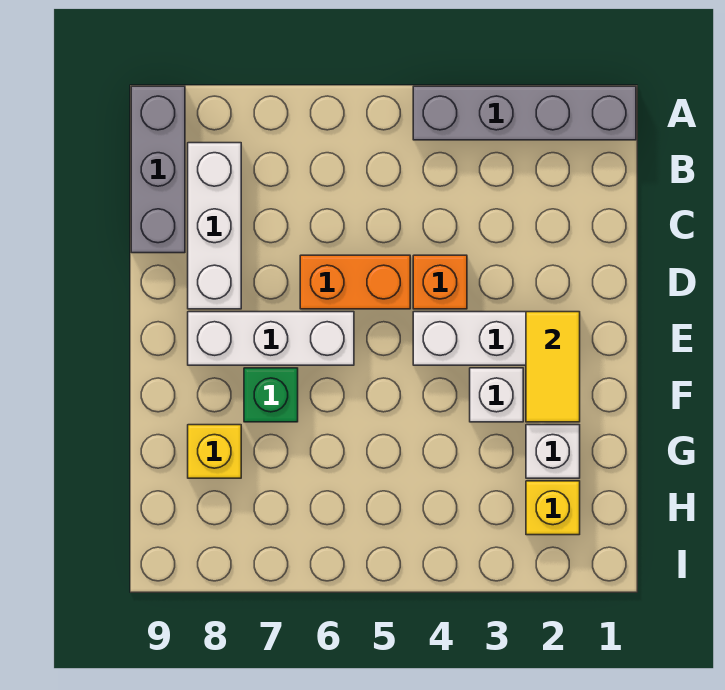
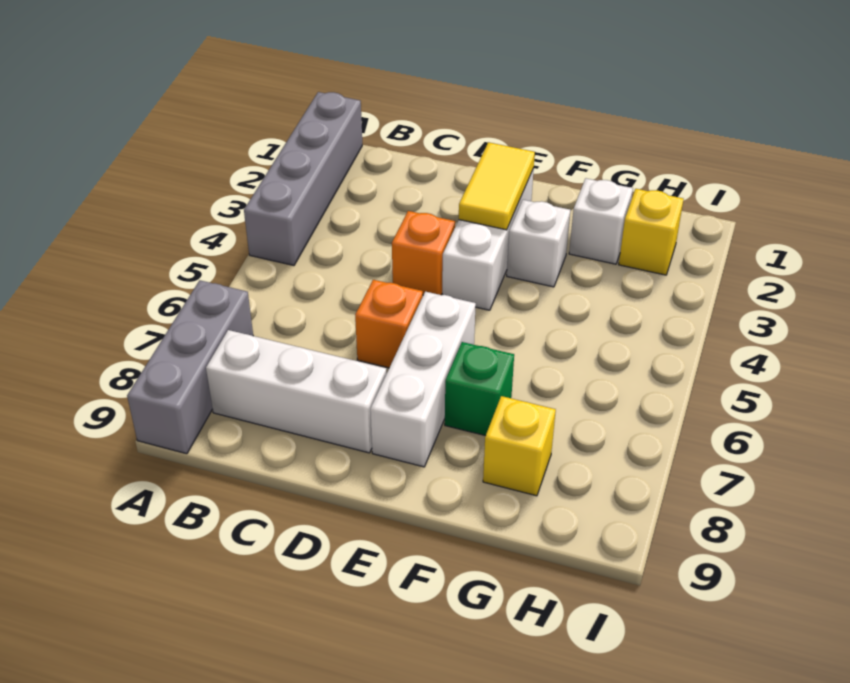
grey brick A9:C9 level 1 -> grey brick A7:A9 level 1
orange brick D5:D6 level 1 -> orange brick D6 level 1
yellow tile E2:F2 level 2 -> yellow tile E2:E3 level 2

